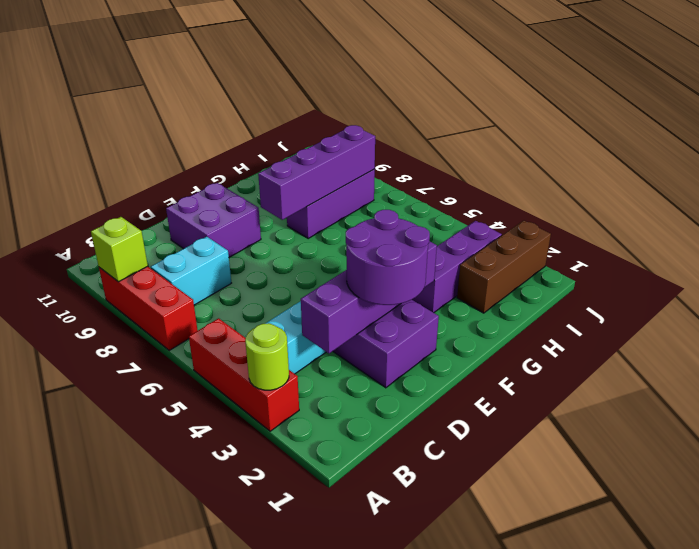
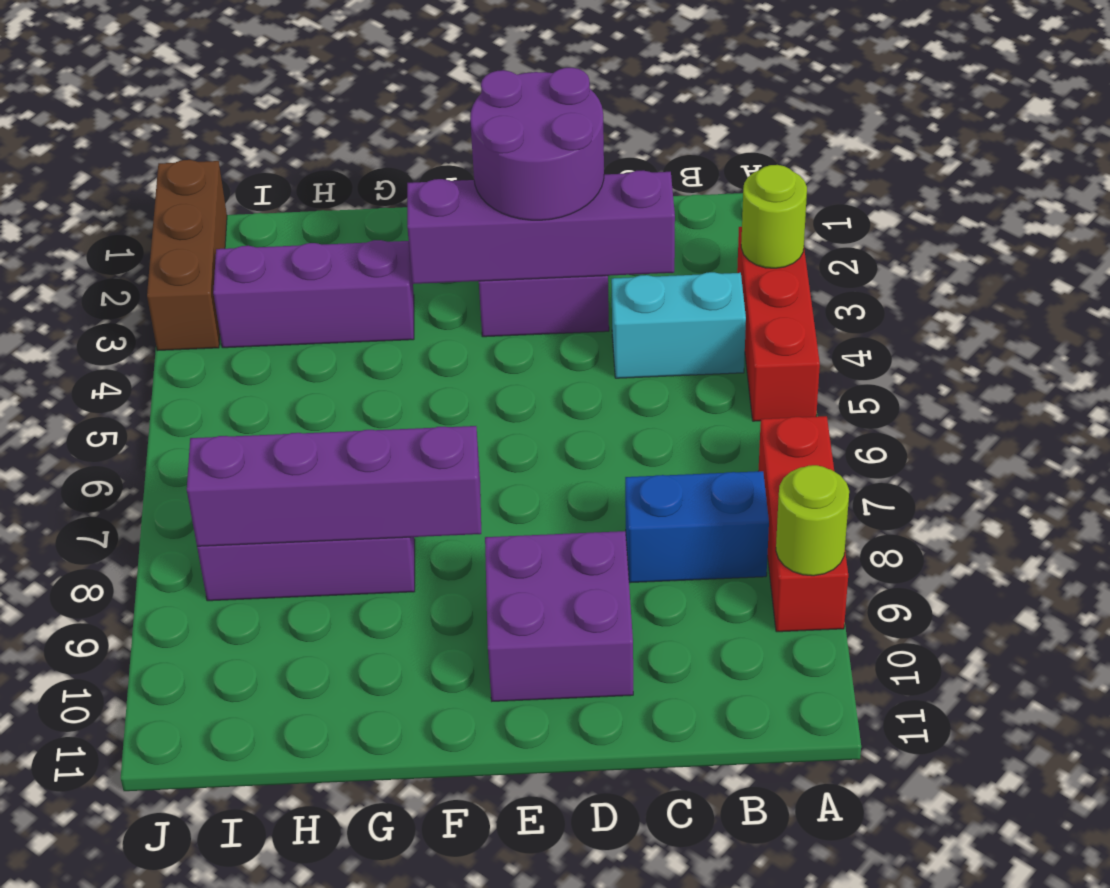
lime brick A9 level 2 -> lime round brick A9 level 2
cyan brick B8:C8 level 1 -> blue brick B8:C8 level 1
brown brick H2:J2 level 1 -> brown brick J1:J3 level 1

